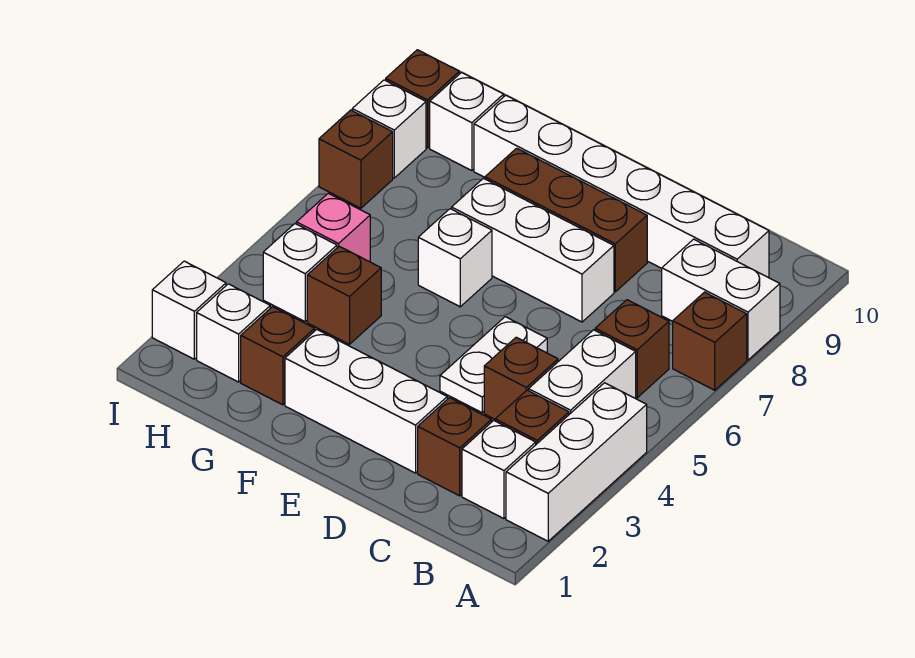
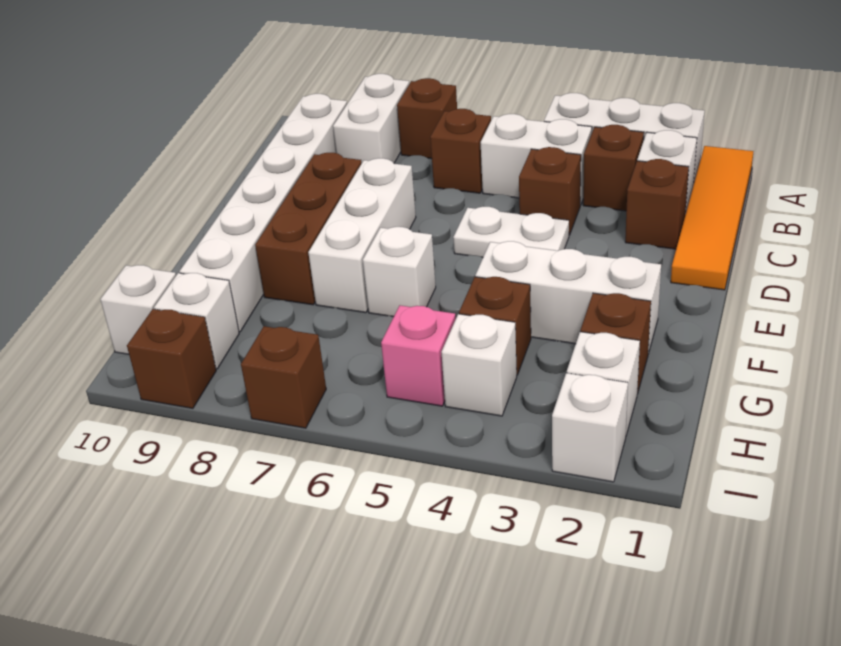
none -> orange tile A1:D1 level 1
white brick D2:F2 level 1 -> white brick F2:F4 level 1
white brick I8 level 1 -> white brick H10 level 1

